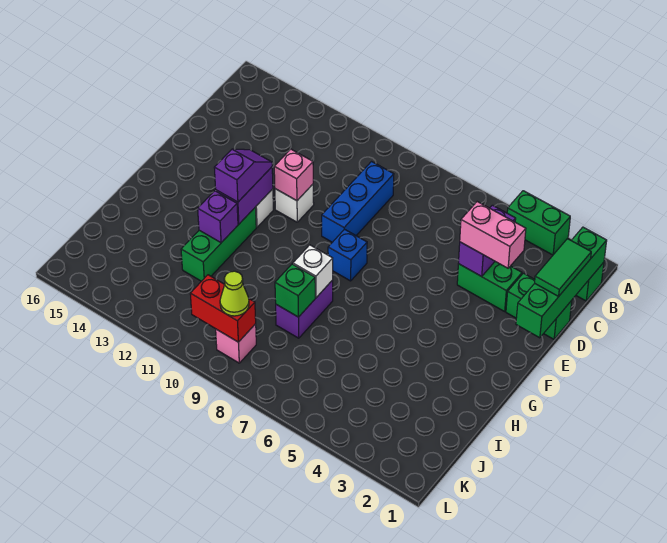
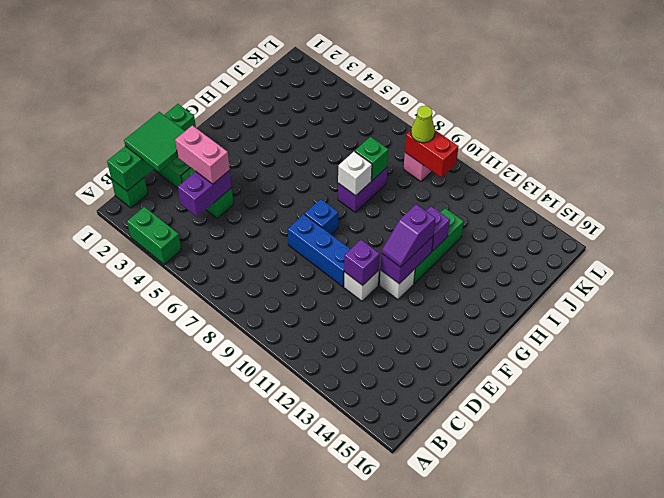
green tile C1:D1 level 3 -> green tile C1:D2 level 3
blue brick C9:E9 level 1 -> blue brick E8:E10 level 1
pink brick E11 level 2 -> purple brick E11 level 2

